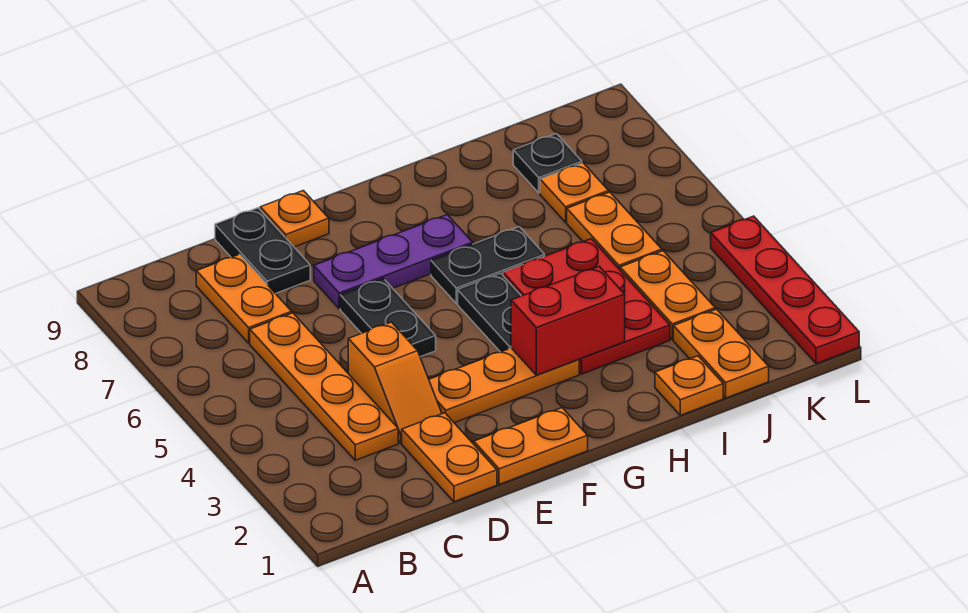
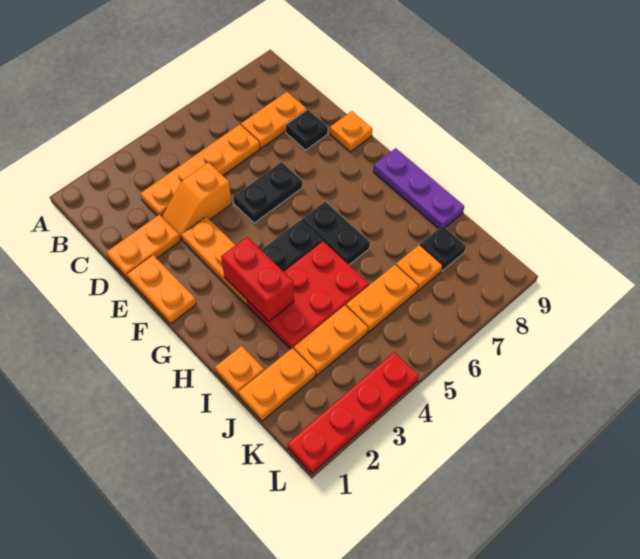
black plate D8:D9 level 1 -> black plate D8 level 1
purple plate E7:G7 level 1 -> purple plate G9:I9 level 1

